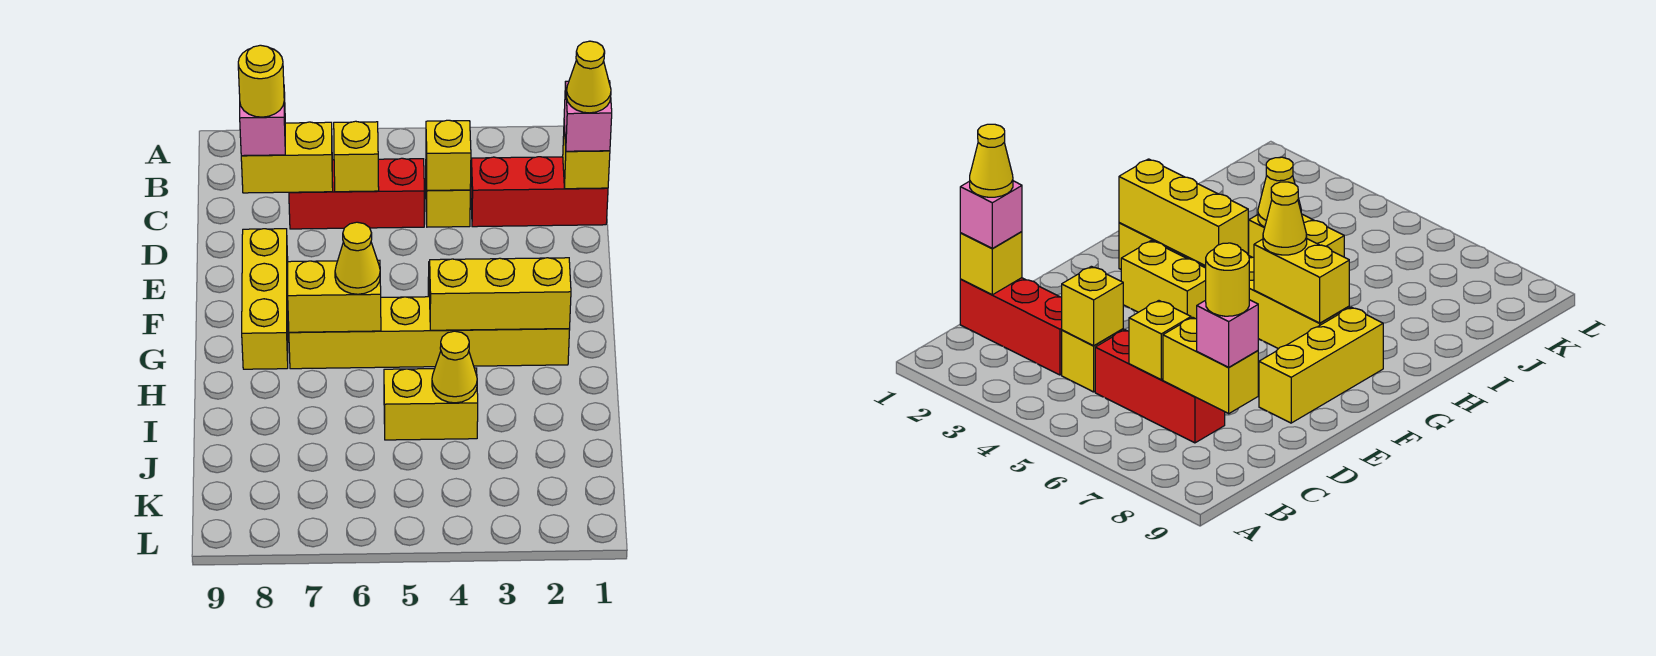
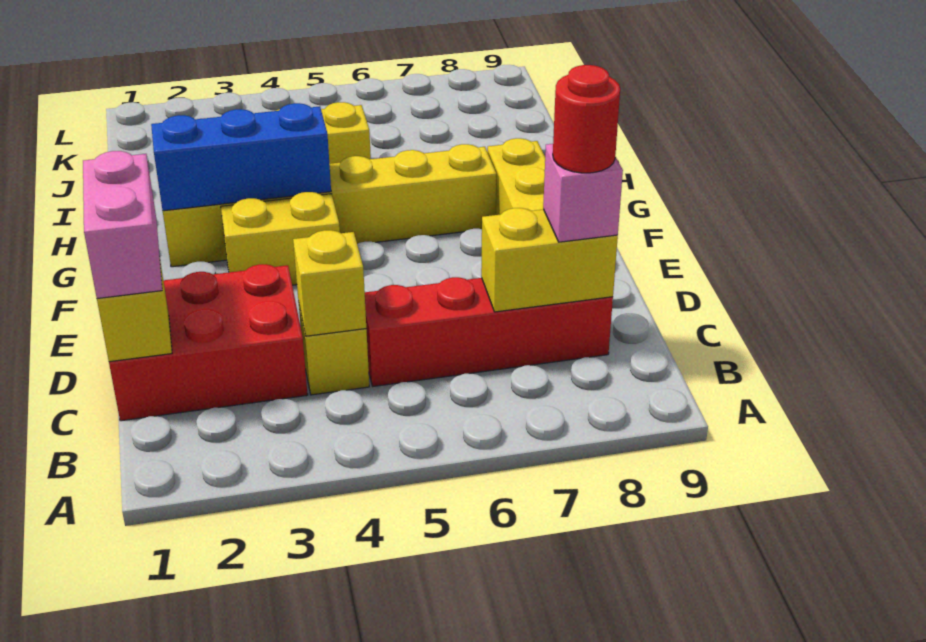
red brick C1:C3 level 1 -> red brick C1:D3 level 1
pink brick C1 level 3 -> pink brick C1:D1 level 3
yellow cone C1 level 4 -> none
red brick C5:C7 level 1 -> red brick C5:C8 level 1
yellow brick C6 level 2 -> none
yellow round brick C8 level 4 -> red round brick C8 level 4
yellow brick G2:G4 level 2 -> blue brick G2:G4 level 2
yellow brick G6:G7 level 2 -> none
yellow cone G6 level 3 -> none
yellow cone I4 level 2 -> none

